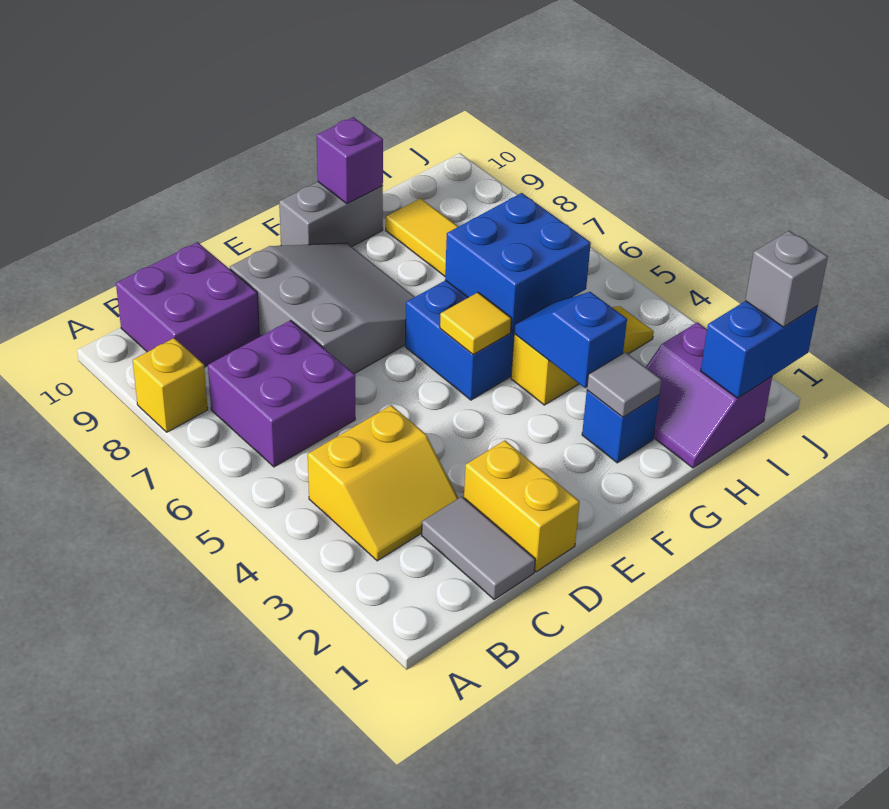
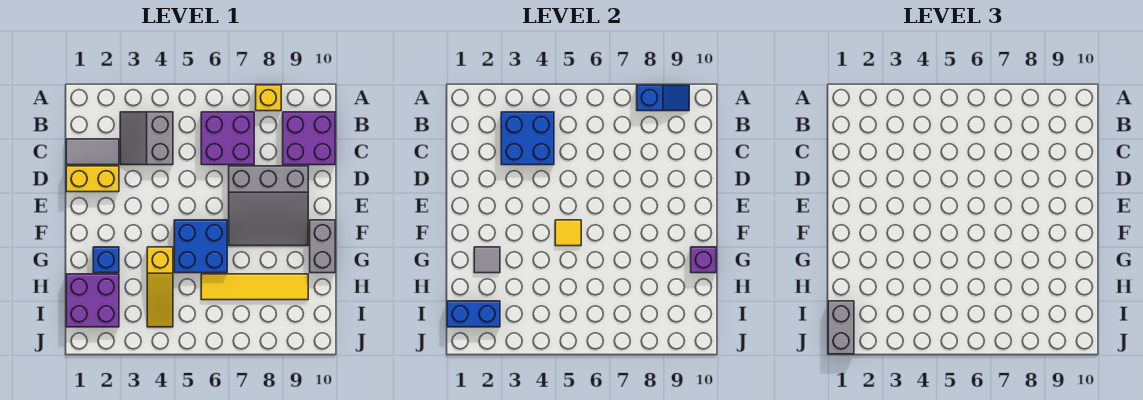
yellow slope B3:C4 level 1 top 4 -> grey slope B3:C4 level 1 top 4
blue slope G3:G4 level 2 top 3 -> blue slope A8:A9 level 2 top 8
blue brick G5:H6 level 2 -> blue brick B3:C4 level 2
purple slope H1:I2 level 1 top I -> purple brick H1:I2 level 1
blue brick I1:J1 level 2 -> blue brick I1:I2 level 2
grey brick J1 level 3 -> grey brick I1:J1 level 3

